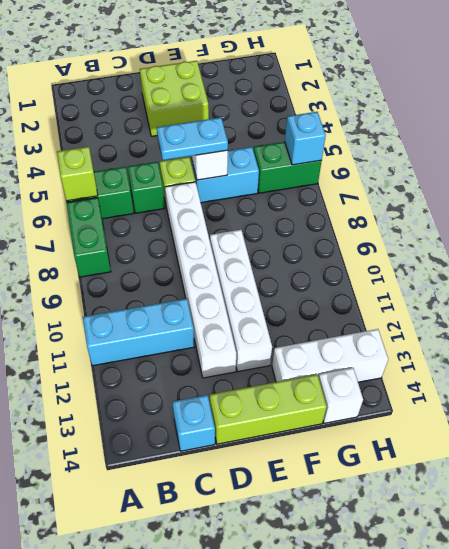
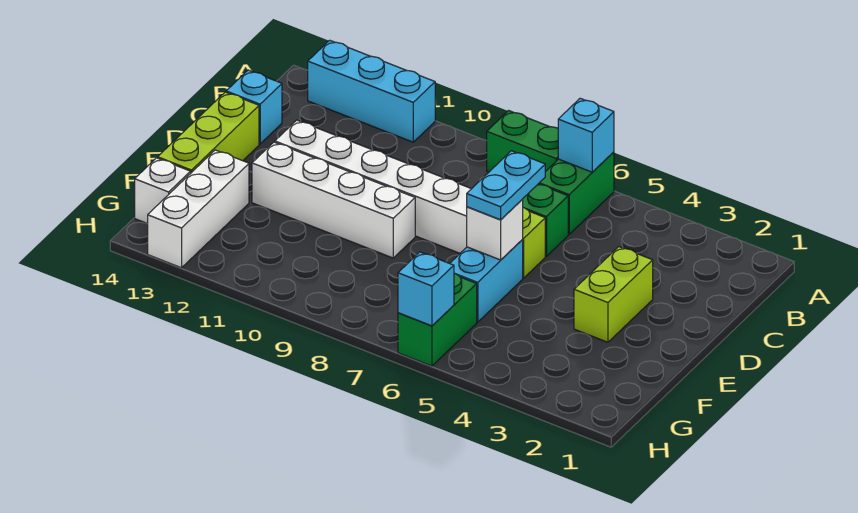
lime brick A6 level 2 -> cyan brick A6 level 2
cyan brick A11:C11 level 1 -> cyan brick A11:A13 level 1
lime brick D2:E3 level 1 -> lime brick D3:E3 level 1

